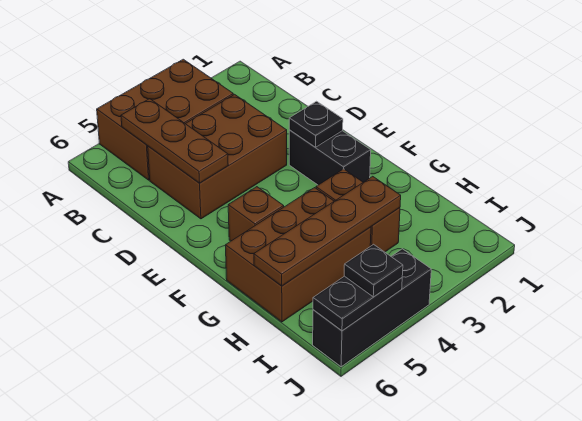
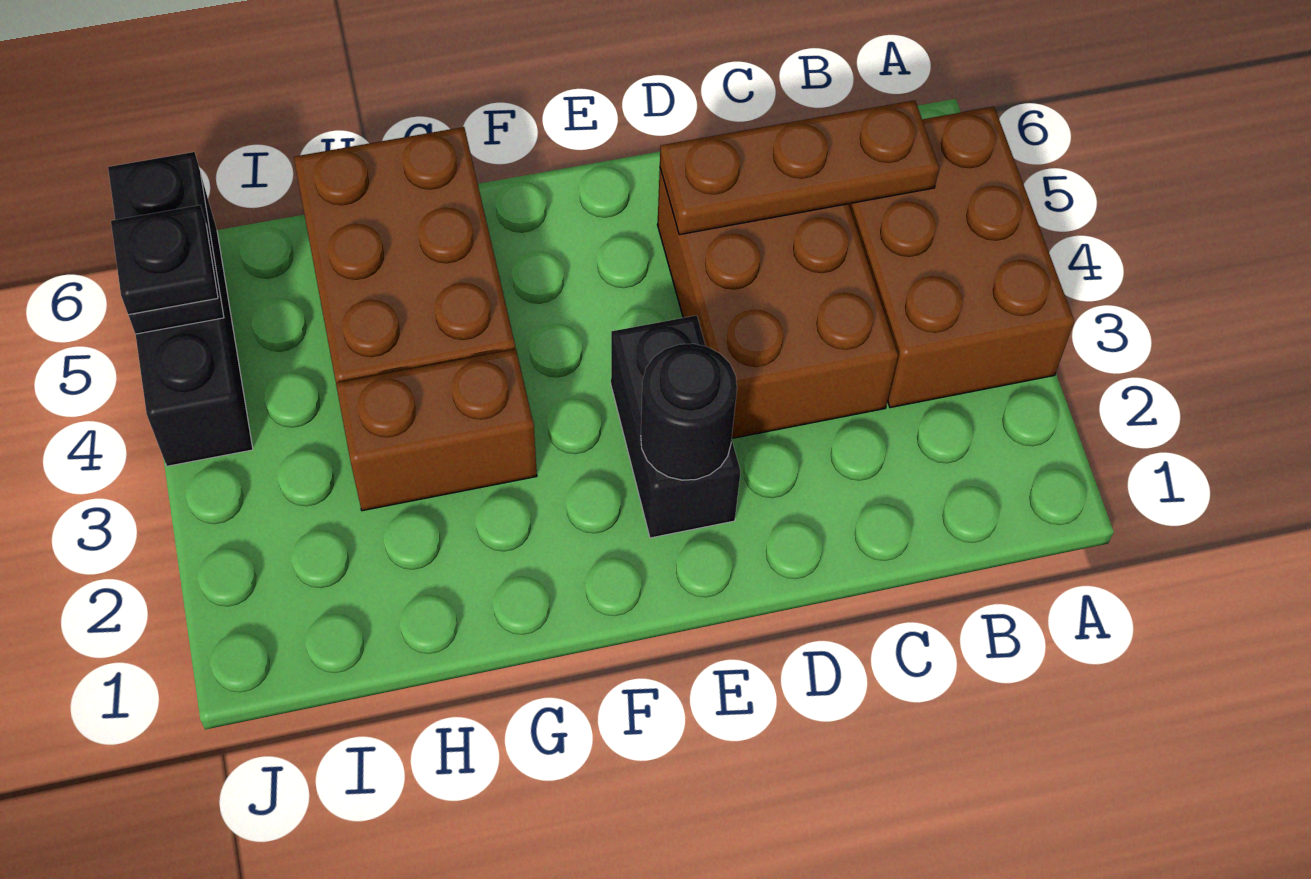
black brick E2:F2 level 1 -> black brick E2:E3 level 1
black plate E2 level 2 -> black round brick E2 level 2
brown brick F5 level 1 -> none
brown plate H3:H6 level 2 -> none

